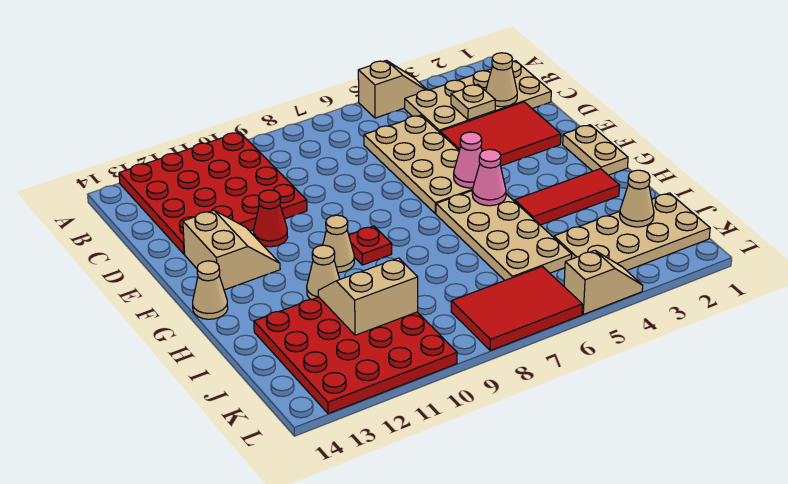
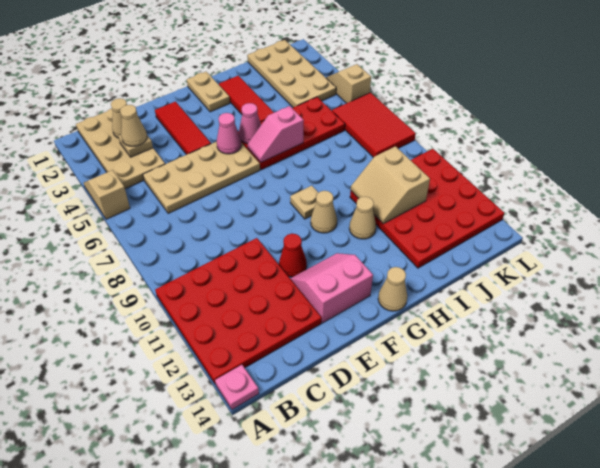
none -> pink plate A14 level 1
red tile D2:E4 level 1 -> red tile E2:E4 level 1
tan slope E12:F13 level 1 top 13 -> pink slope E12:F13 level 1 top 13
tan plate F1:G1 level 1 -> tan plate G1:G2 level 1
tan plate G5:J6 level 1 -> red plate G5:J6 level 1
none -> pink slope G6:H6 level 2 top H
red plate G9 level 1 -> tan plate G9 level 1
tan cone J2 level 2 -> tan cone C3 level 3

